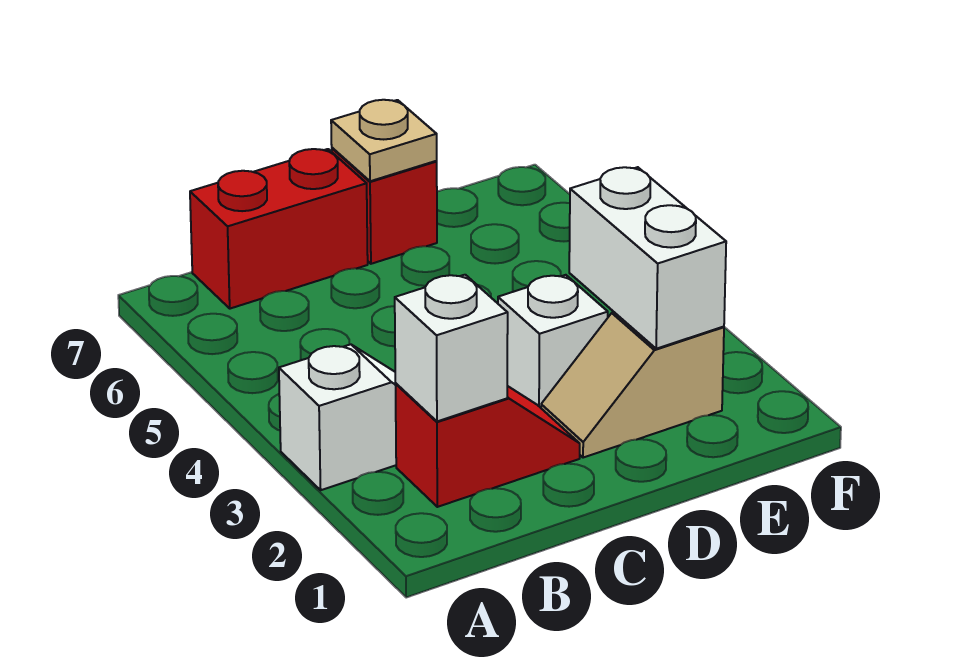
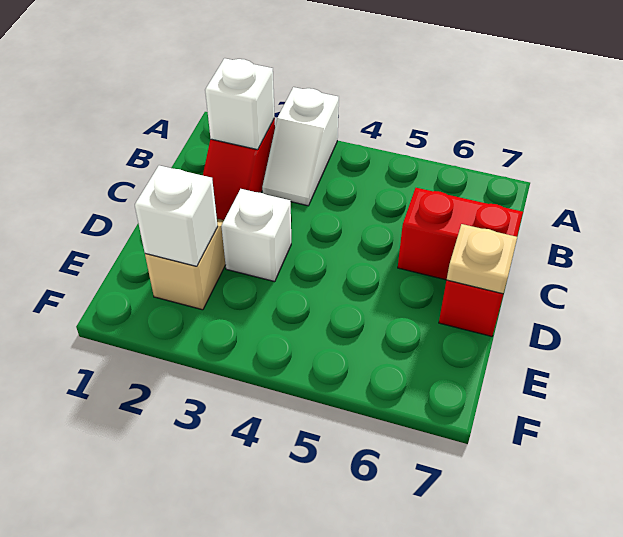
red brick B7:C7 level 1 -> red brick C6:C7 level 1
white brick E2:E3 level 2 -> white brick E2 level 2

